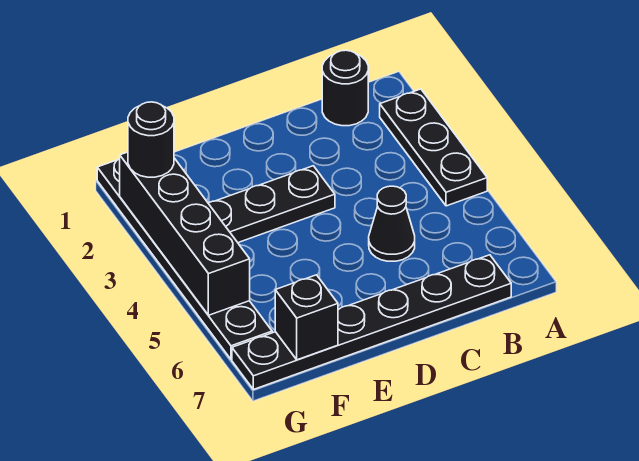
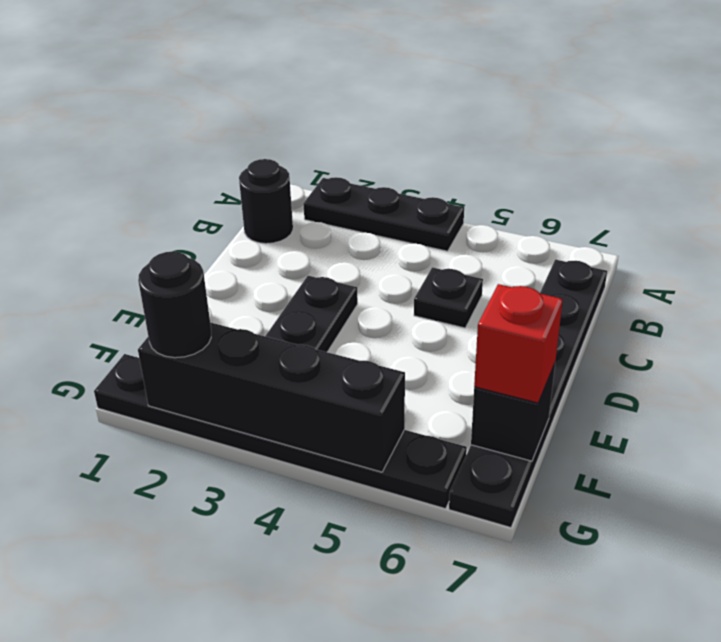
black cone C5 level 1 -> black plate C5 level 1
none -> red brick F7 level 3

